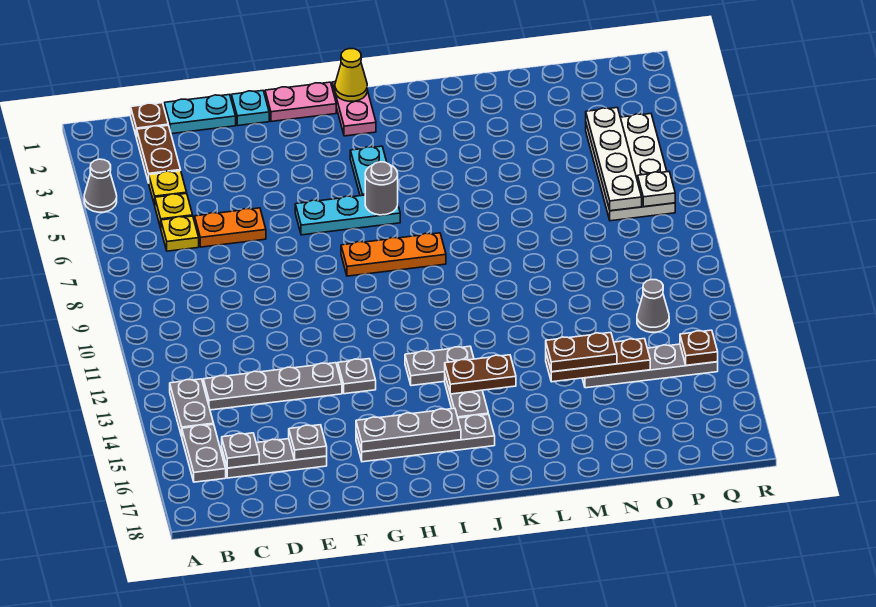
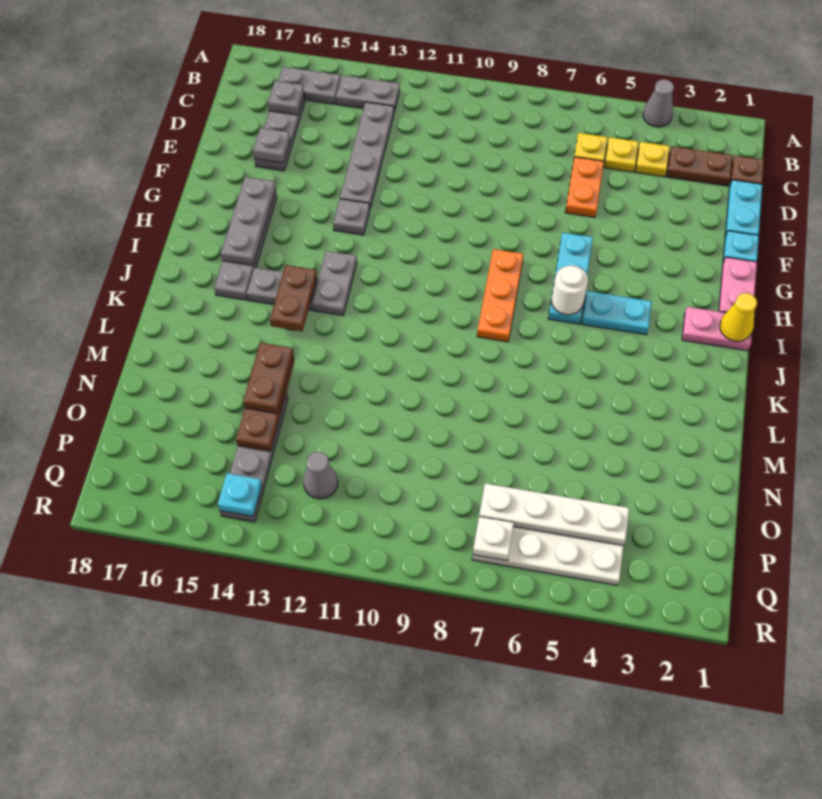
grey round brick I6 level 2 -> white round brick I6 level 2
brown plate Q14 level 2 -> cyan plate Q14 level 2

